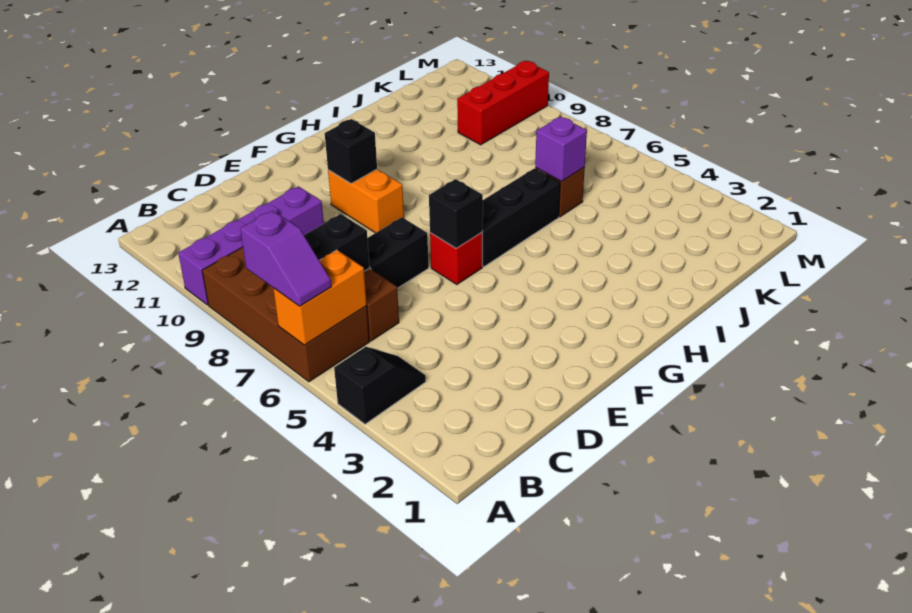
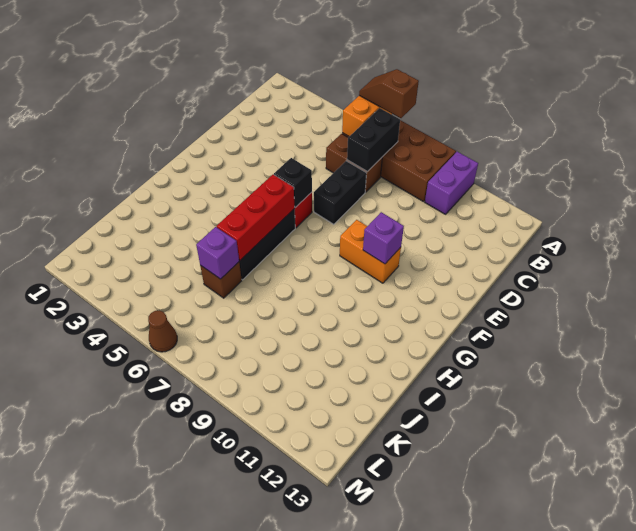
black slope A4:B4 level 1 top A -> none
purple slope A6:A7 level 3 top 7 -> brown slope A6:A7 level 3 top 7
purple brick A10:D10 level 1 -> purple brick A10:B10 level 1
black brick F10 level 2 -> purple brick F10 level 2
red brick K10:M10 level 1 -> red brick G6:I6 level 2
none -> brown cone M6 level 1

